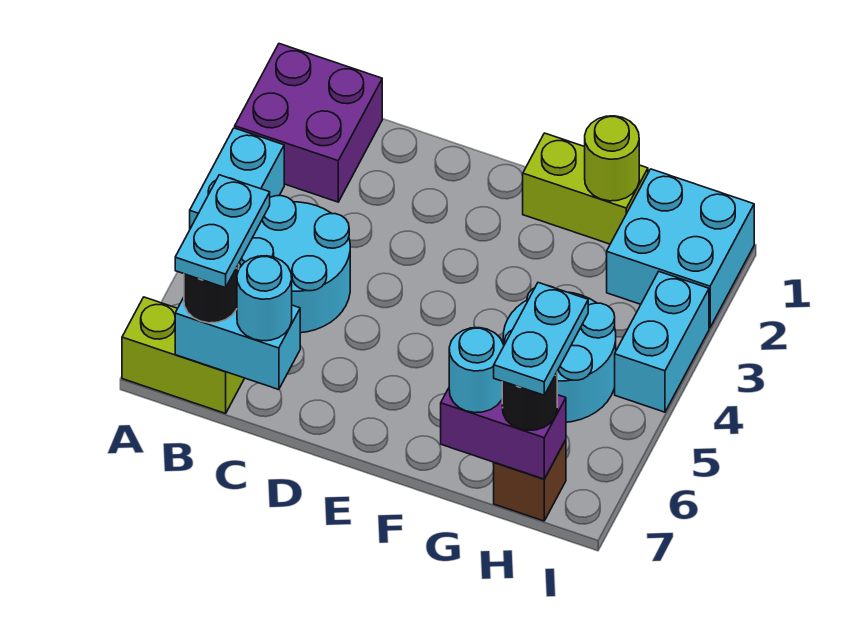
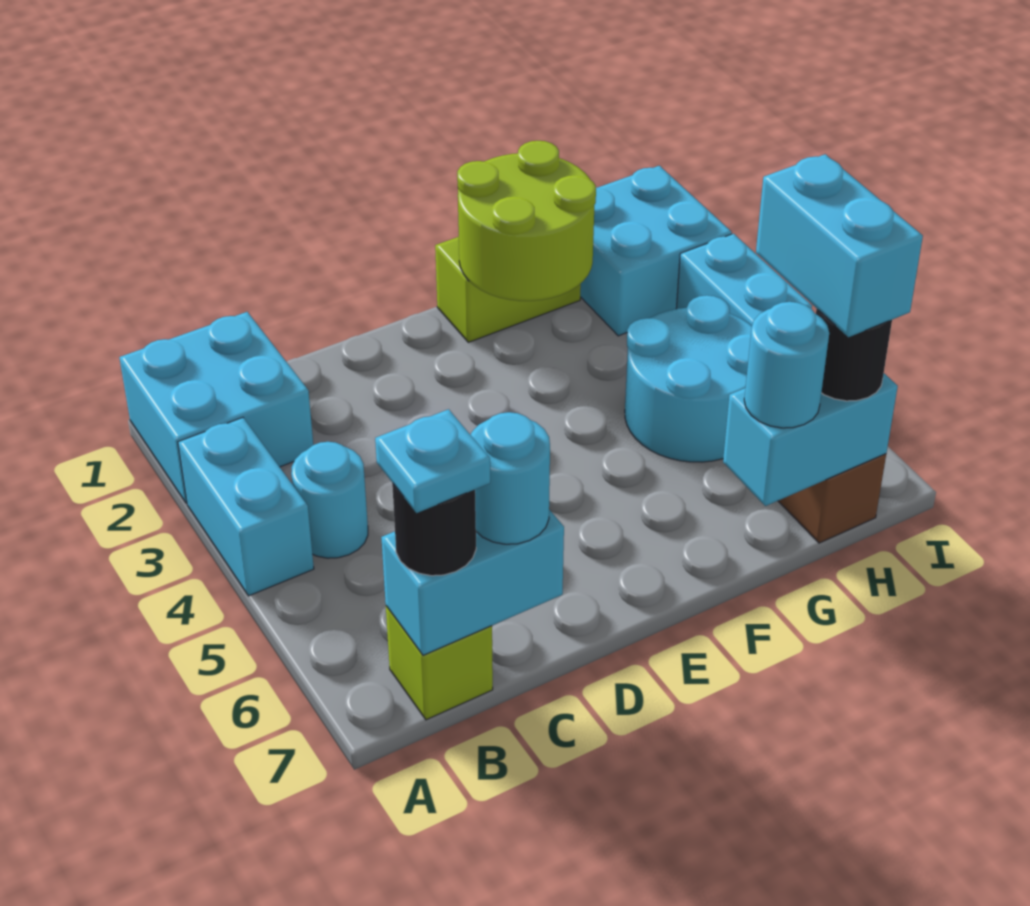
purple brick A1:B2 level 1 -> cyan brick A1:B2 level 1
lime brick A7:B7 level 1 -> lime brick B7 level 1
cyan round brick B4:C5 level 1 -> cyan round brick B4 level 1
cyan plate B6:B7 level 4 -> cyan plate B7 level 4
lime round brick G1 level 2 -> lime round brick F1:G2 level 2
purple brick G7:H7 level 2 -> cyan brick G7:H7 level 2
cyan plate H6:H7 level 4 -> cyan brick H6:H7 level 4

